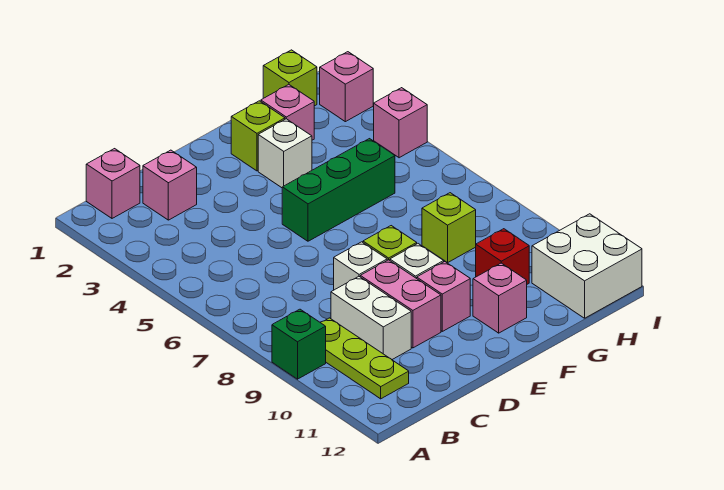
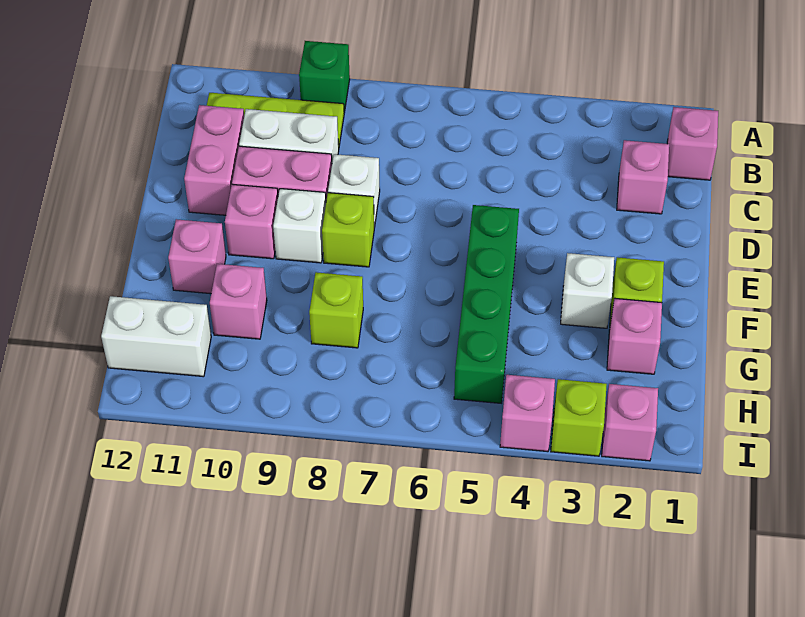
none -> pink brick C11:D11 level 1
green brick E5:G5 level 1 -> green brick E5:H5 level 1
red brick G10 level 1 -> pink brick G10 level 1
lime brick H1 level 1 -> lime brick I3 level 1
white brick H11:I12 level 1 -> white brick H11:H12 level 1

